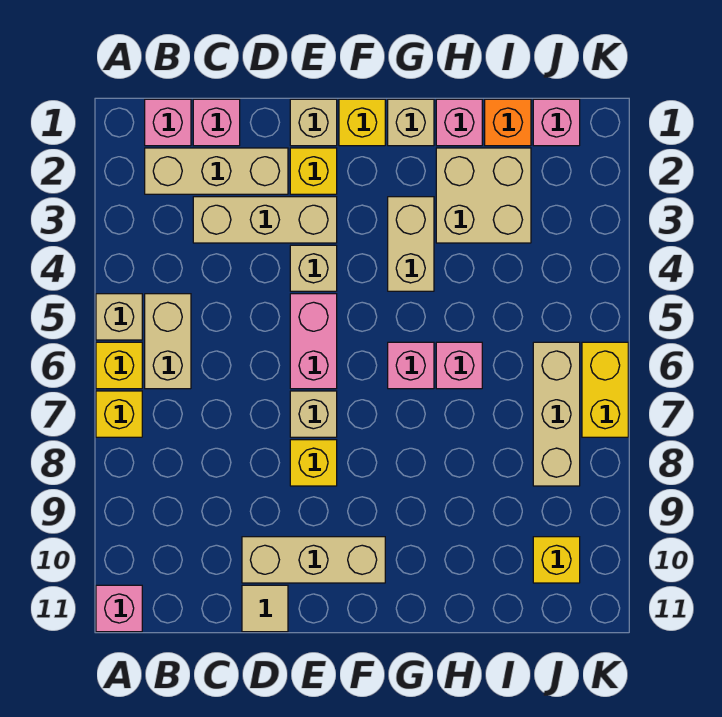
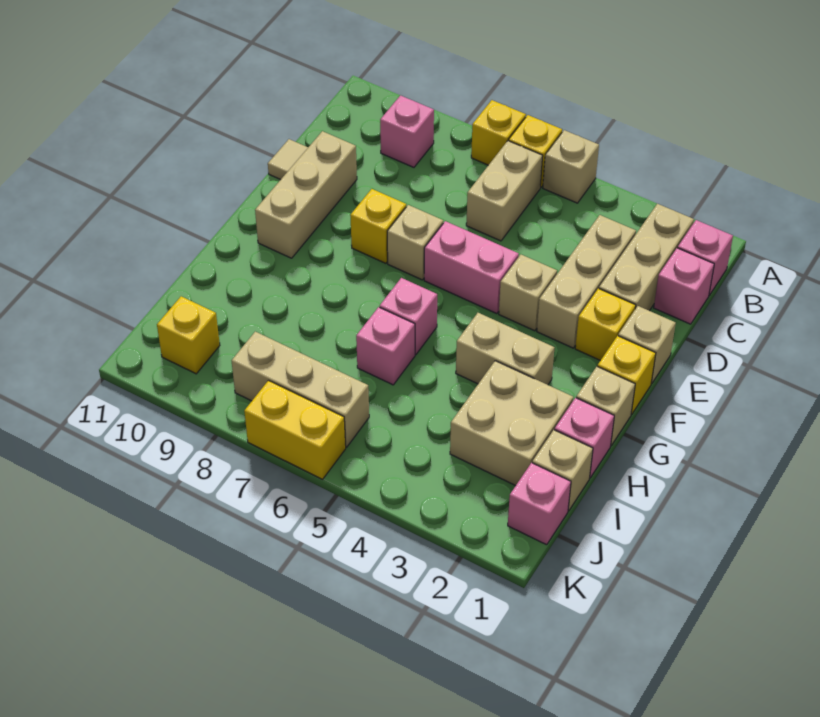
pink brick A11 level 1 -> pink brick B9 level 1
tan brick B5:B6 level 1 -> tan brick B6:C6 level 1
orange brick I1 level 1 -> tan brick I1 level 1

